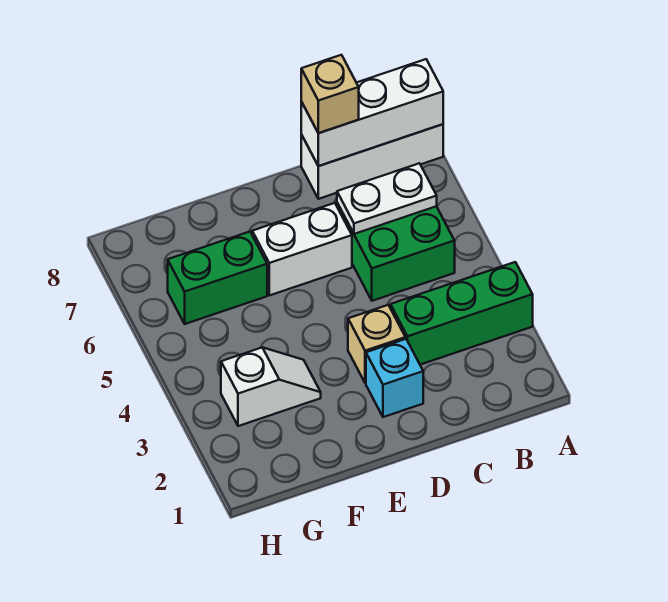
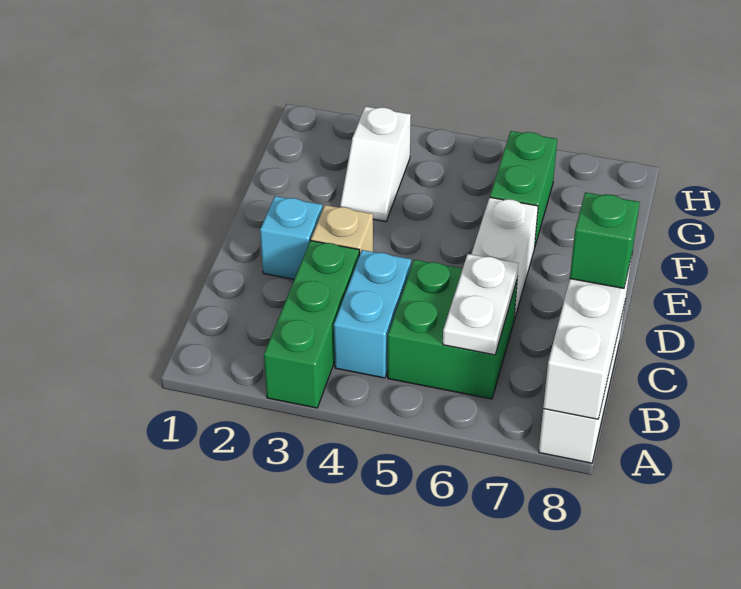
none -> cyan brick B4:C4 level 1
tan brick C8 level 3 -> green brick C8 level 3

